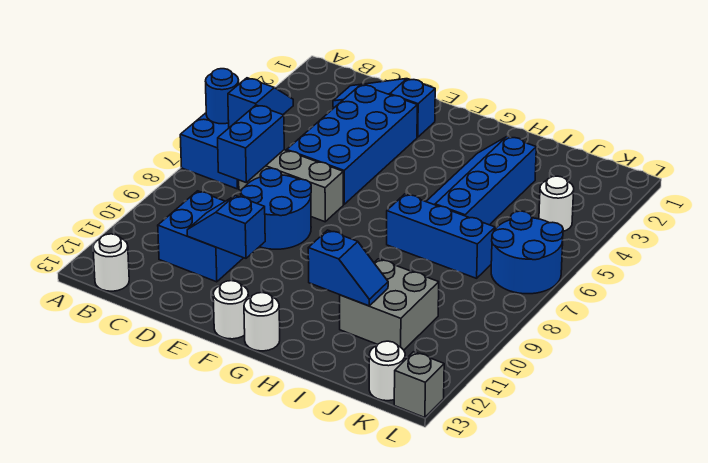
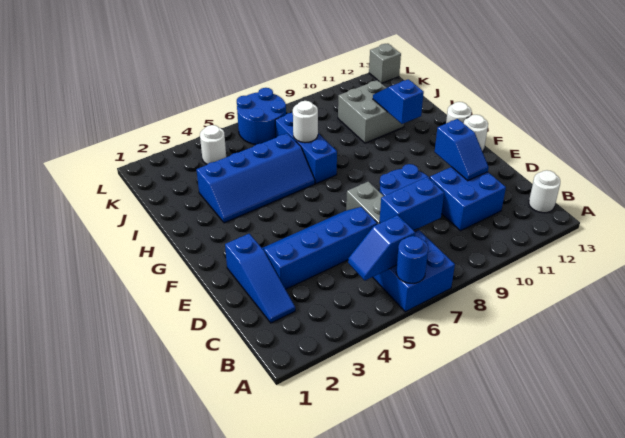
blue brick D3:E6 level 1 -> blue slope D3:E6 level 1 top D
white round brick K13 level 1 -> white round brick I7 level 2

